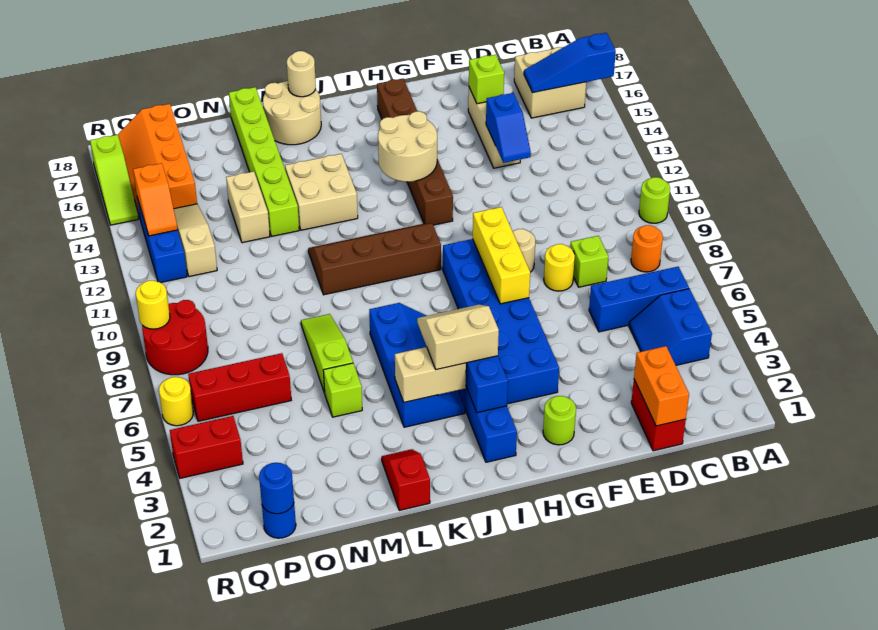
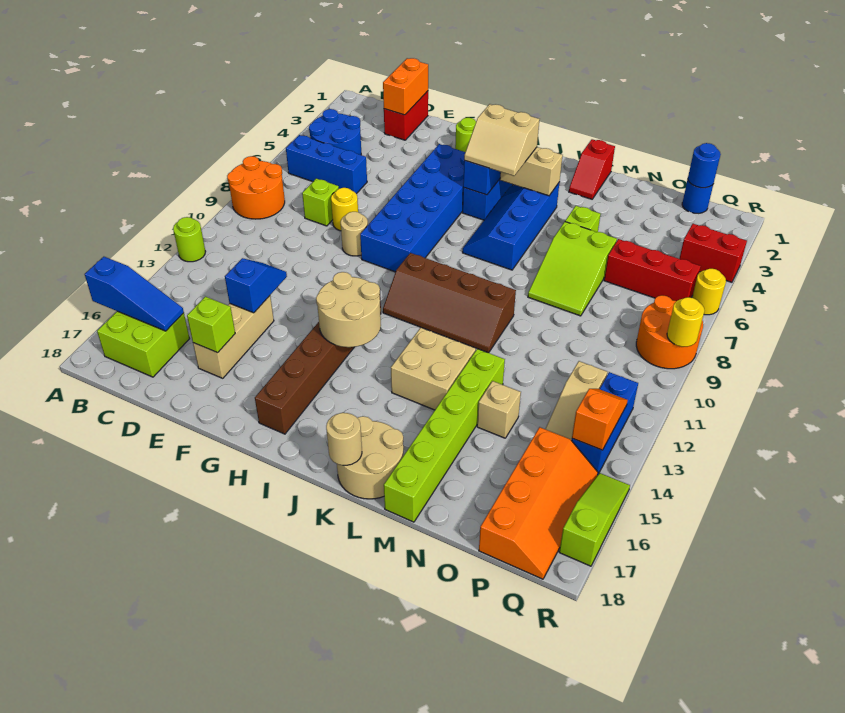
lime round brick A10 level 1 -> lime round brick A12 level 1
blue slope B4:C5 level 1 top B -> blue round brick B4:C5 level 1
orange round brick B8 level 1 -> orange round brick A8:B9 level 1
tan brick B16:C17 level 1 -> lime brick B16:C17 level 1
yellow brick G7:G9 level 2 -> none
lime slope M6:M8 level 1 top 6 -> lime slope M6:N8 level 1 top 6
tan brick N13:N14 level 1 -> tan brick N14 level 1
red round brick Q8:R9 level 1 -> orange round brick Q8:R9 level 1

